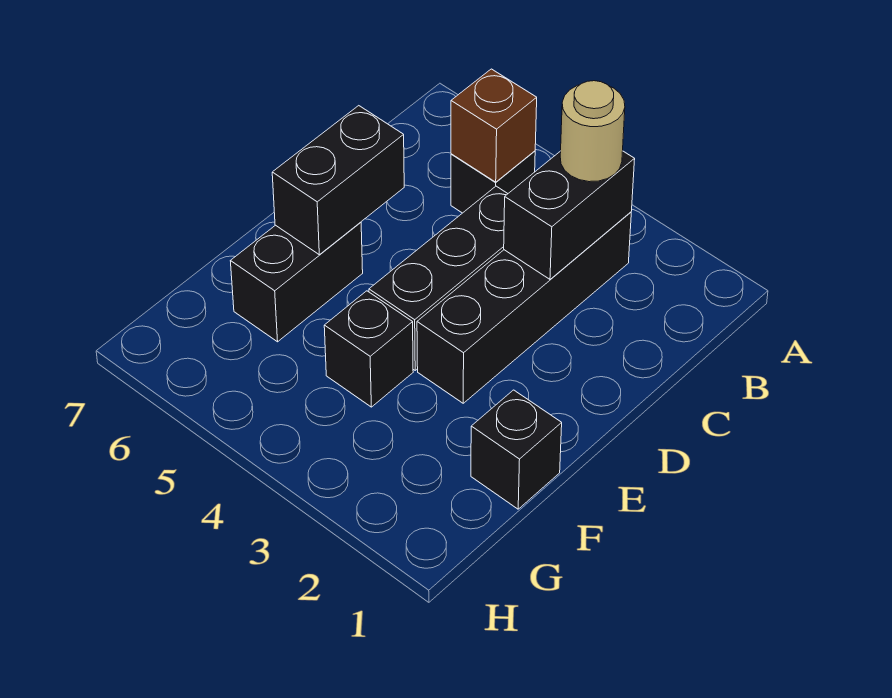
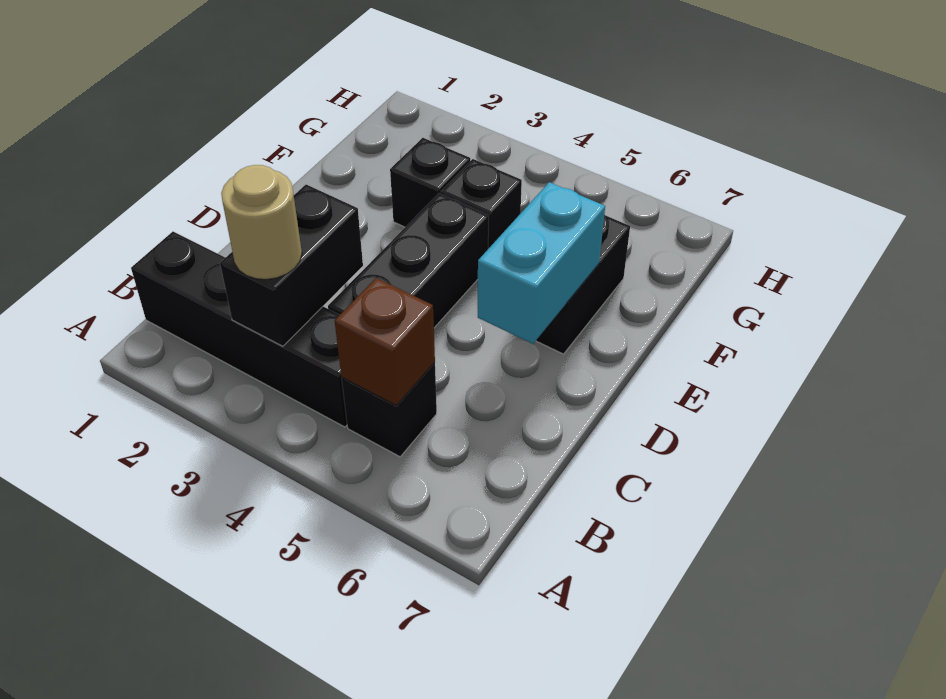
black brick B3:E3 level 1 -> black brick B1:B4 level 1
black brick D6:E6 level 2 -> cyan brick D6:E6 level 2
black brick F1 level 1 -> black brick F3 level 1

